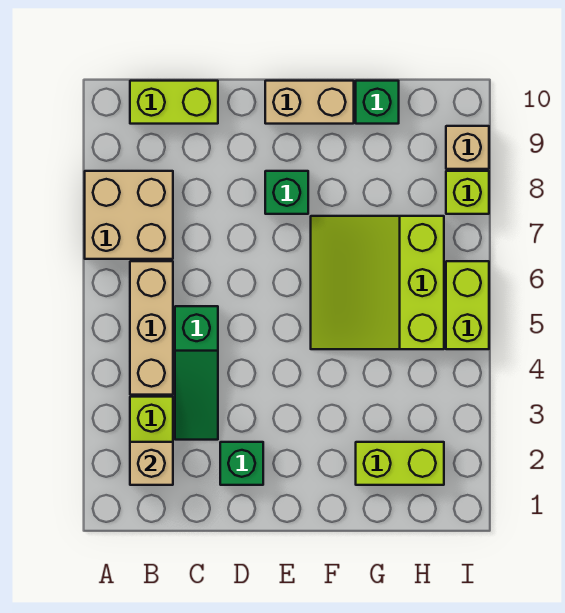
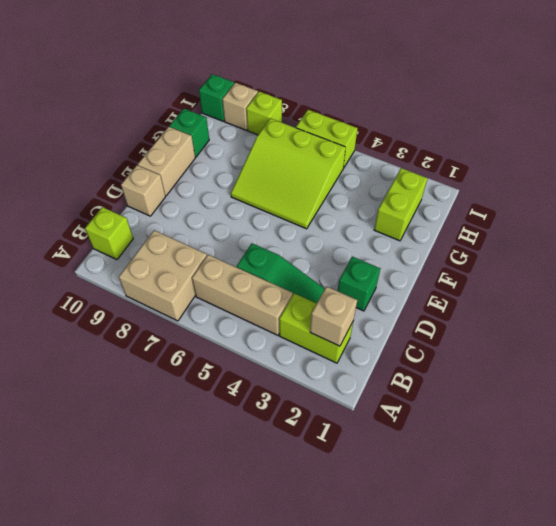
lime brick B10:C10 level 1 -> lime brick B10 level 1
none -> tan brick D10 level 1
green brick E8 level 1 -> green brick I10 level 1

